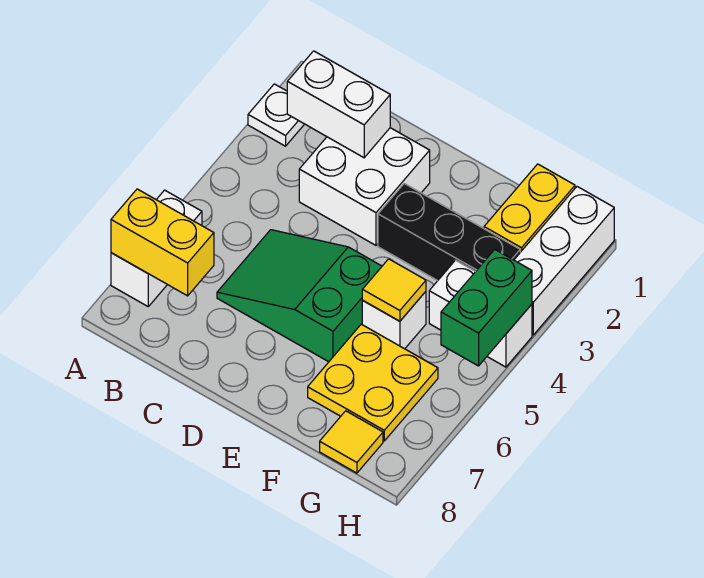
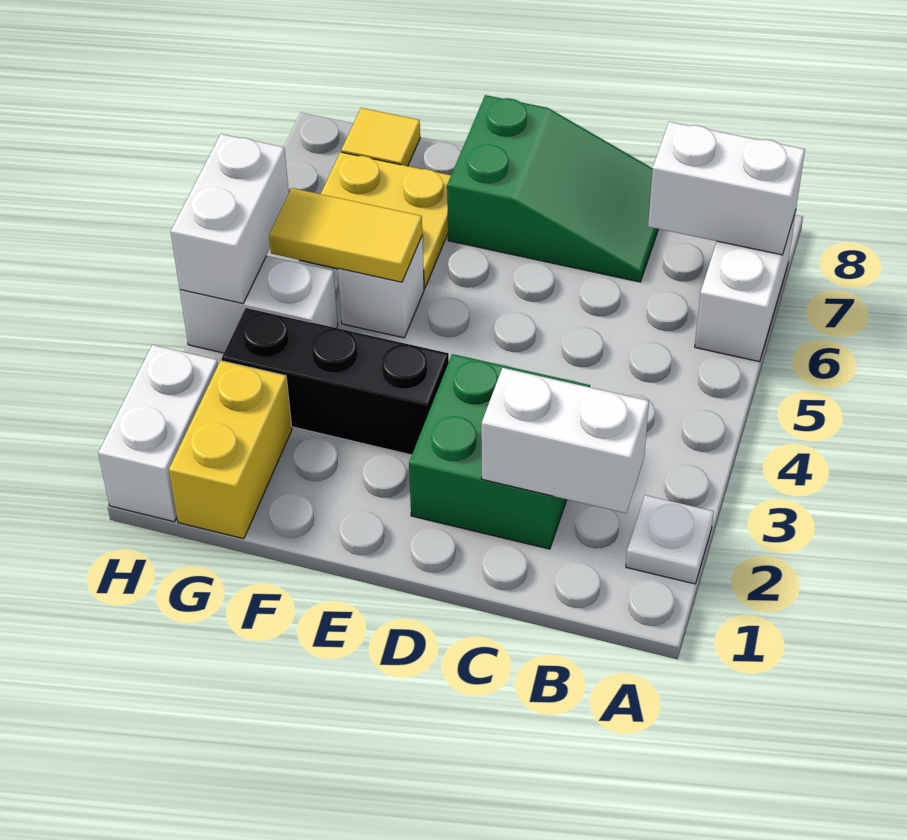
yellow brick A7:B7 level 2 -> white brick A7:B7 level 2
white brick C2:D3 level 1 -> green brick C2:D3 level 1
green slope C5:E6 level 1 top E -> green slope C7:E8 level 1 top E
yellow tile F5 level 2 -> yellow tile F5:G5 level 2
white brick H1:H3 level 1 -> white brick H1:H2 level 1
green brick H4:H5 level 2 -> white brick H4:H5 level 2

